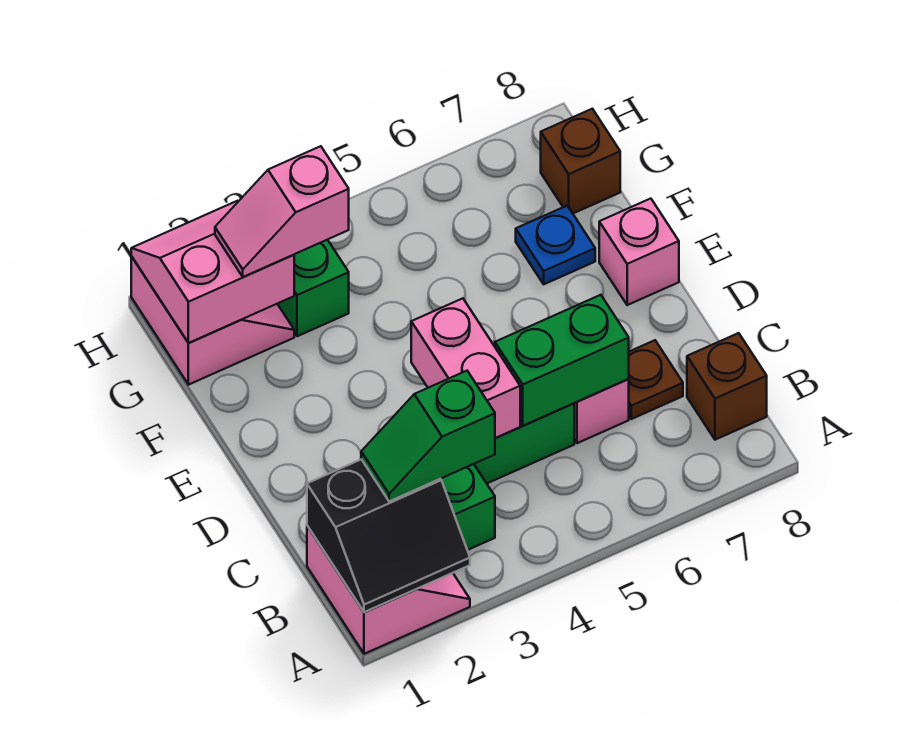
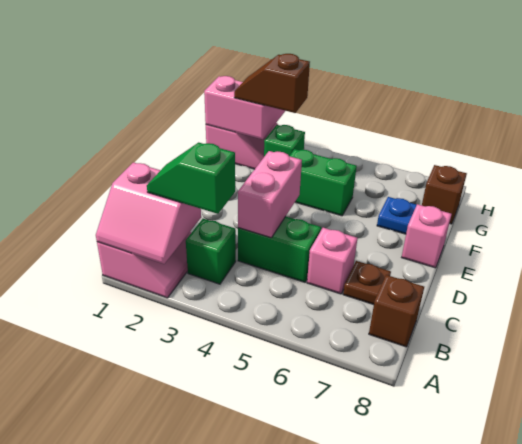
black slope A1:B2 level 2 top B -> pink slope A1:B2 level 2 top B
green brick C5:C6 level 2 -> green brick F4:F5 level 1
pink slope G2:G3 level 3 top 3 -> brown slope G2:G3 level 3 top 3

